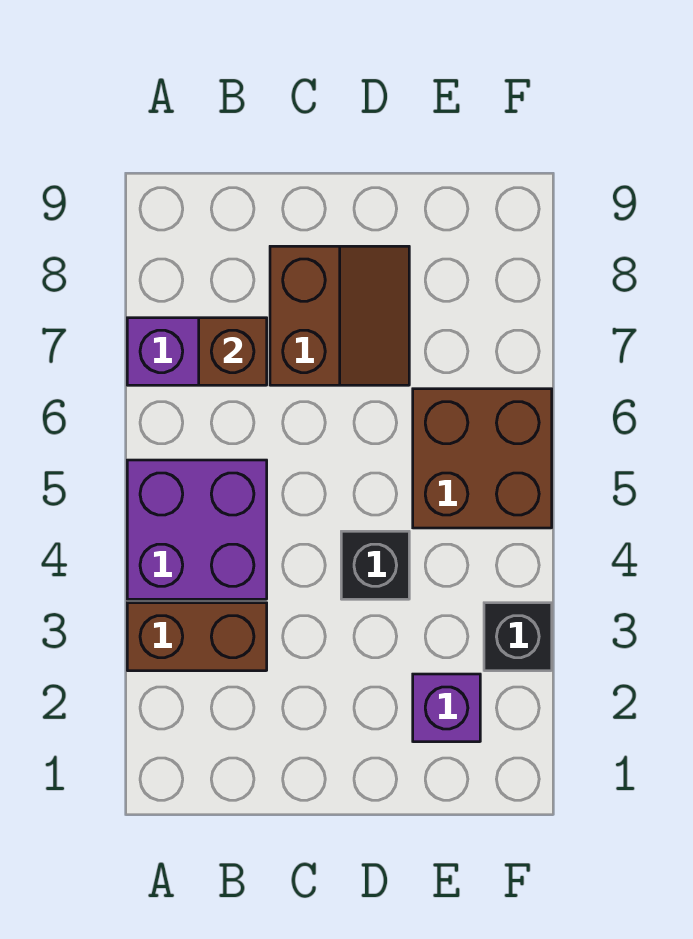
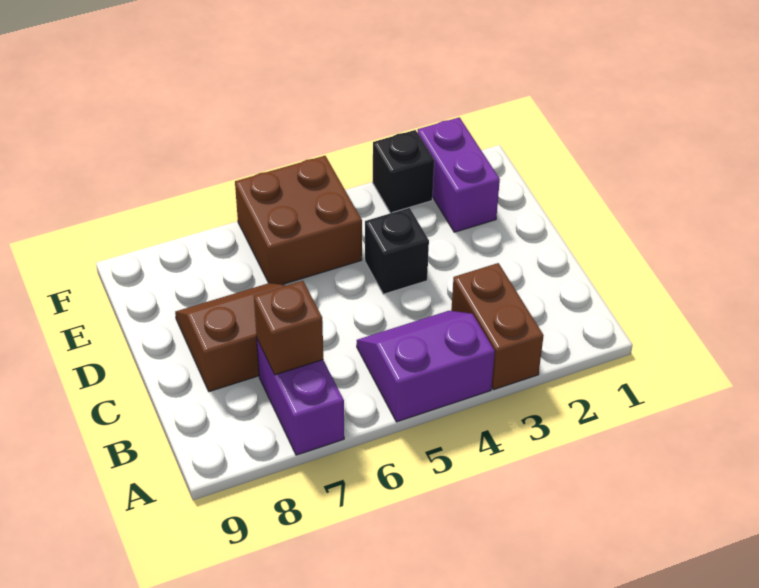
purple brick A4:B5 level 1 -> purple slope A4:B5 level 1 top A
purple brick E2 level 1 -> purple brick E2:F2 level 1

